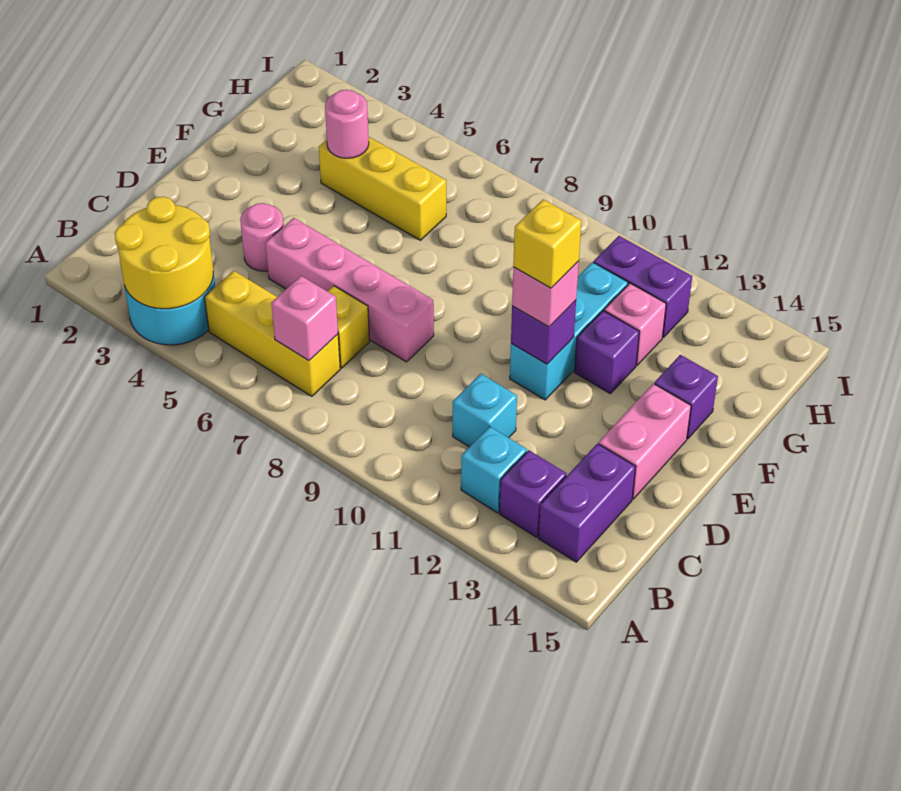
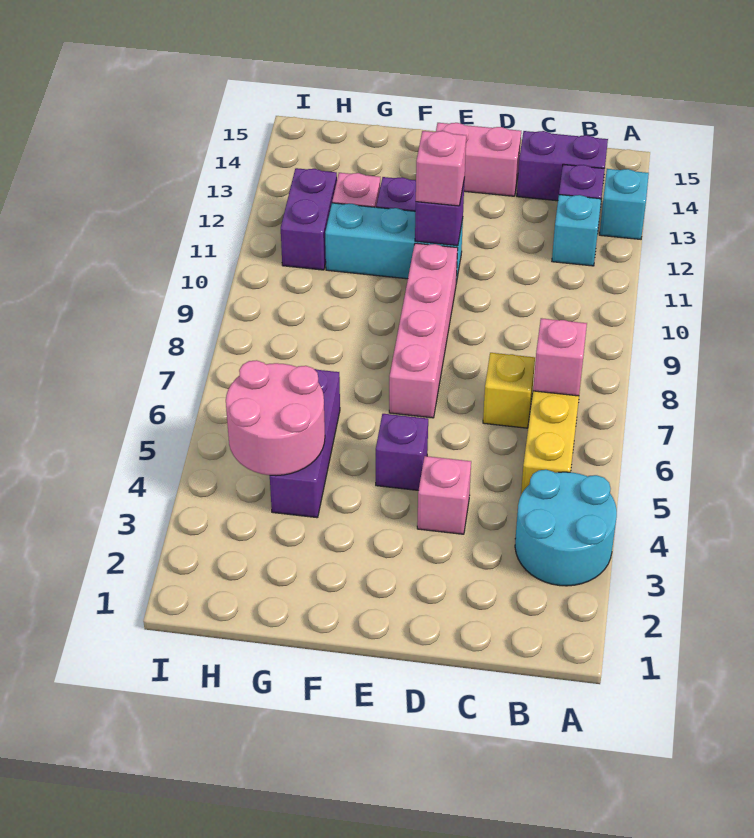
yellow round brick A3:B4 level 2 -> none
cyan brick C11 level 1 -> cyan brick A13 level 1
pink round brick D4 level 1 -> pink brick D4 level 1
pink brick D5:D8 level 1 -> pink brick E7:E10 level 1
yellow brick E11 level 4 -> none
purple brick F14 level 1 -> purple brick E5 level 1
yellow brick G4:G6 level 1 -> purple brick G4:G6 level 1
pink round brick G4 level 2 -> pink round brick G4:H5 level 2

